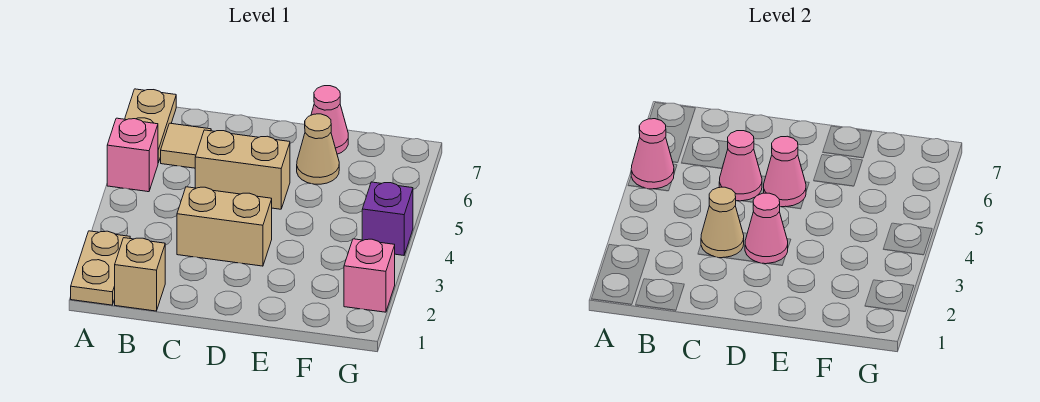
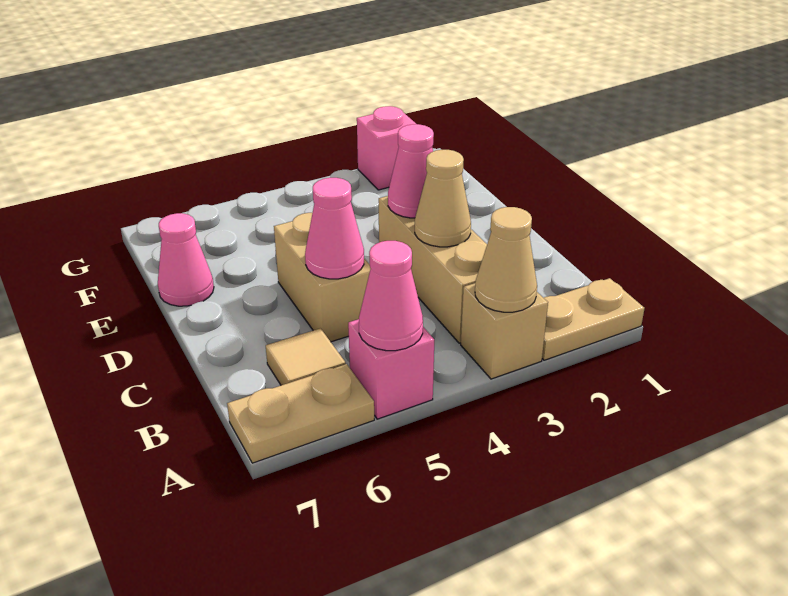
tan brick B1 level 1 -> tan brick A3 level 1
tan brick C3:D3 level 1 -> tan brick B3:D3 level 1
pink cone D5 level 2 -> none
tan cone E6 level 1 -> tan cone A3 level 2
purple brick G4 level 1 -> none

